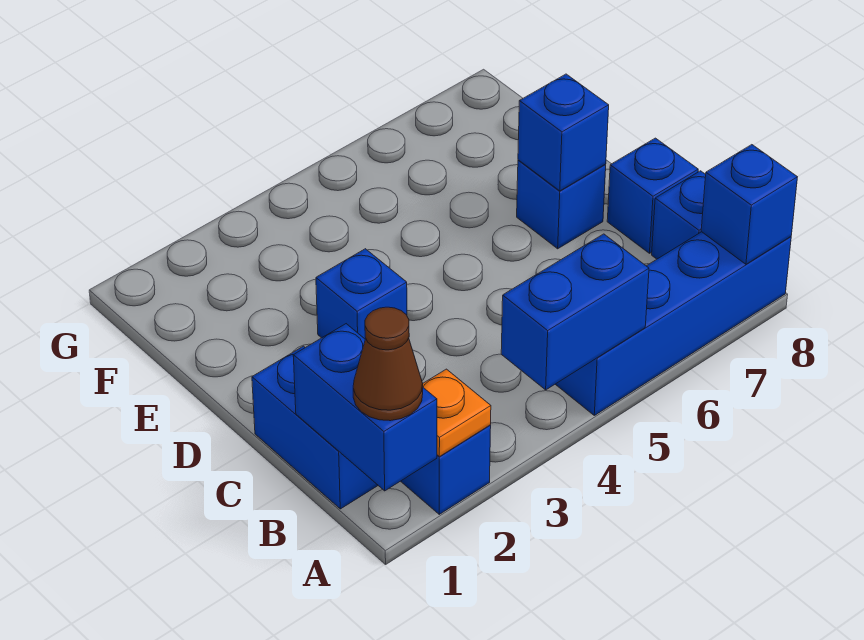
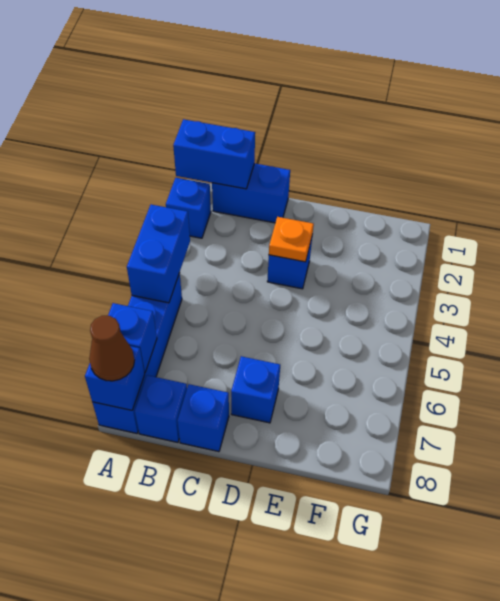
brown cone A1 level 3 -> brown cone A8 level 3
orange plate A2 level 2 -> orange plate D3 level 2
blue brick D7 level 2 -> blue brick A7 level 2

